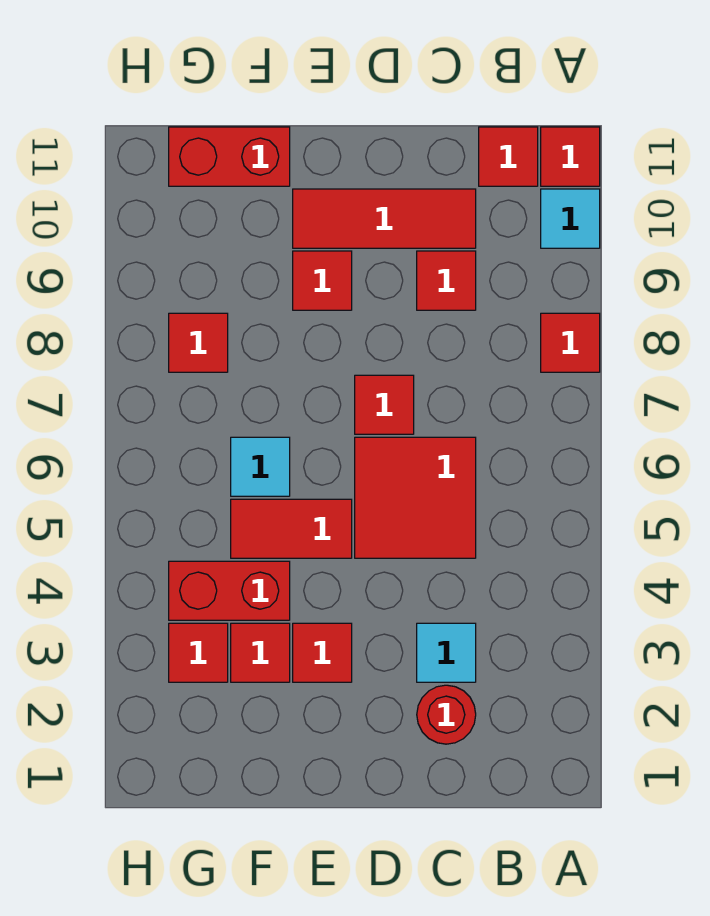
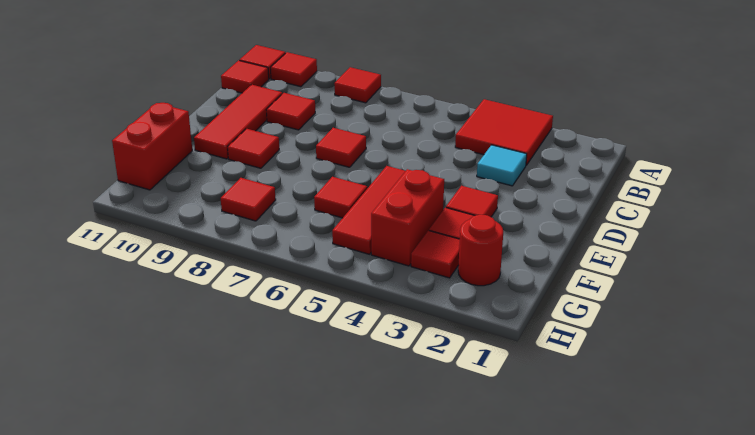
cyan tile A10 level 1 -> red tile A10 level 1
red round brick C2 level 1 -> red round brick G2 level 1
red tile C5:D6 level 1 -> red tile A3:B4 level 1
red tile E5:F5 level 1 -> red tile E5:G5 level 1
cyan tile F6 level 1 -> red tile F6 level 1

